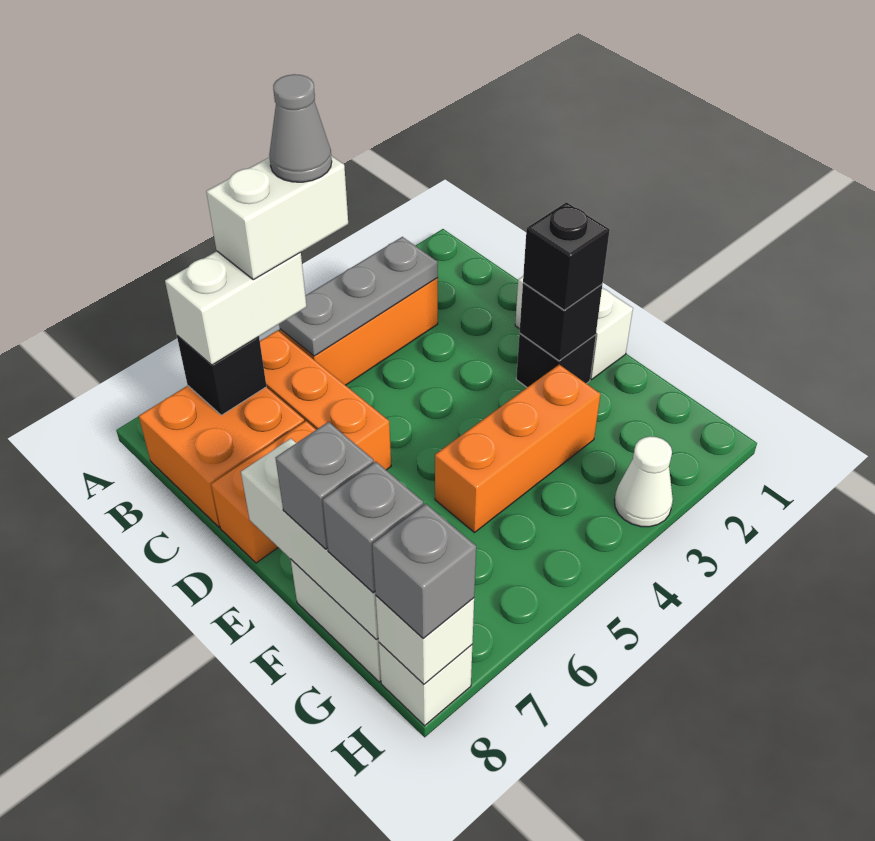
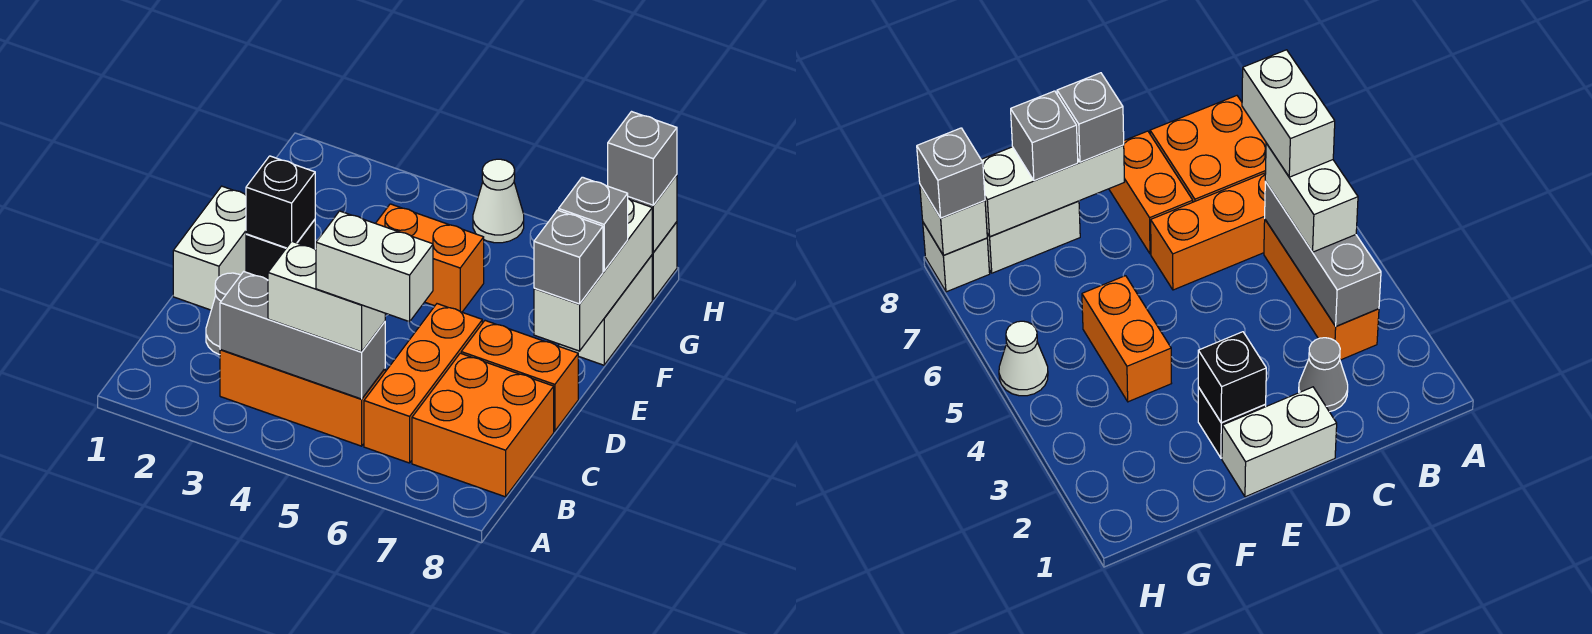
grey plate B3:B5 level 2 -> grey brick B3:B5 level 2
grey cone B5 level 5 -> grey cone C2 level 1
white brick B6:B7 level 3 -> white brick B4:B5 level 3
black brick B7 level 2 -> none
black brick E2 level 3 -> none
orange brick F3:F5 level 1 -> orange brick F4:F5 level 1
grey brick G8 level 3 -> grey brick E8 level 3
white cone H3 level 1 -> white cone H5 level 1

